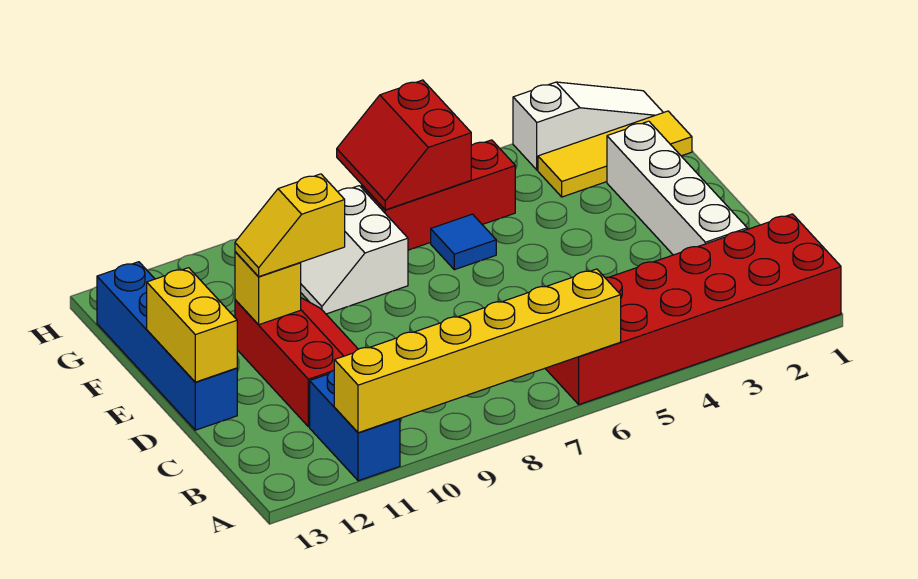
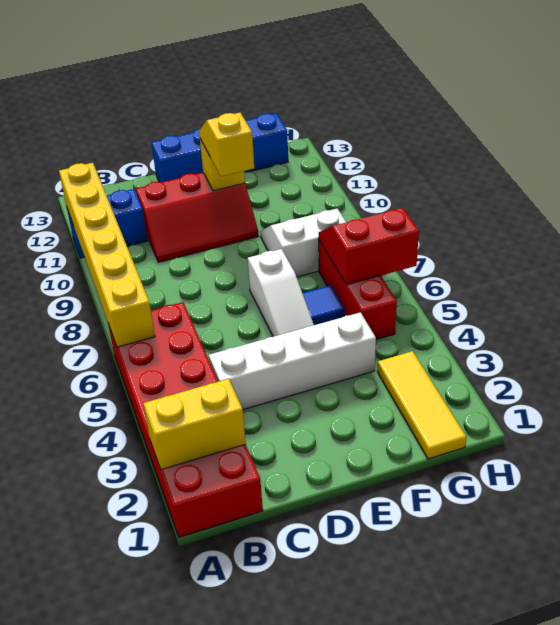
white brick C2:F2 level 1 -> white brick C4:F4 level 1
yellow brick D13:E13 level 2 -> yellow brick A2:B2 level 2
white slope H1:H3 level 1 top 3 -> white slope E5:E7 level 1 top 7

